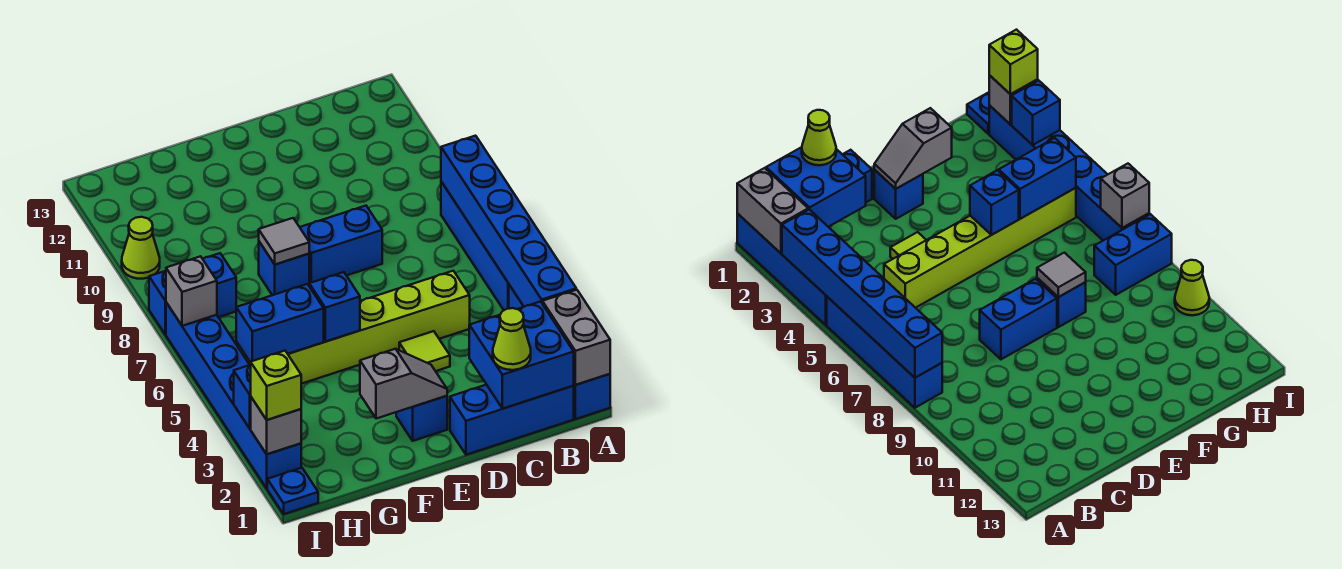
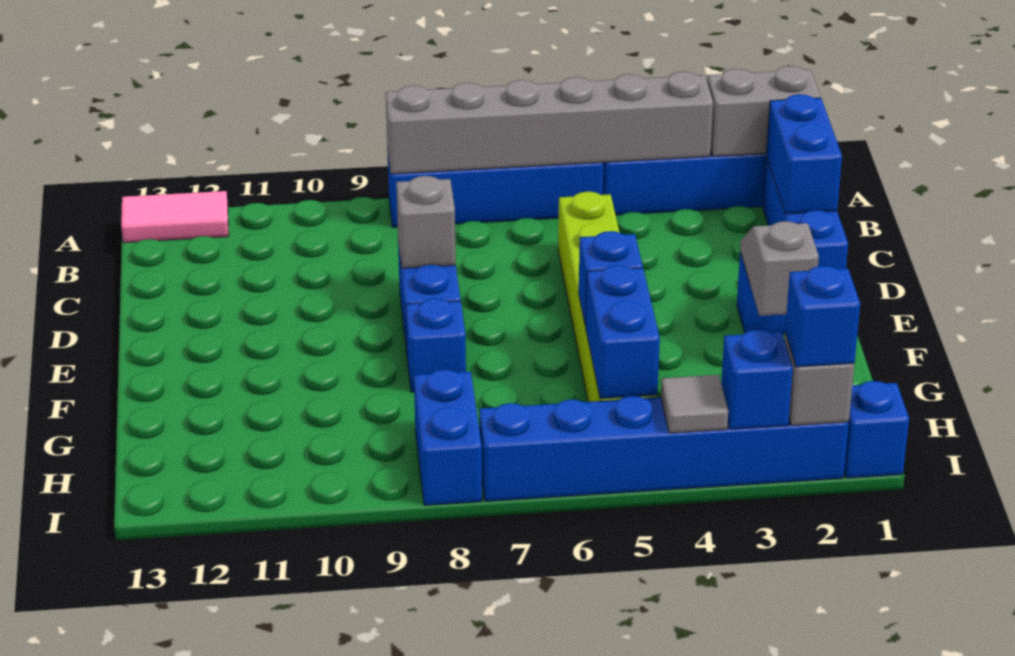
blue brick A3:A8 level 2 -> grey brick A3:A8 level 2
none -> pink tile A12:A13 level 1
blue brick B1:C2 level 2 -> blue brick B1:C1 level 2
lime cone C1 level 3 -> none
lime tile D4 level 1 -> none
grey tile F8 level 2 -> grey tile I4 level 2
blue plate I1 level 1 -> blue brick I1 level 1
lime brick I2 level 3 -> blue brick I2 level 3
grey brick I7 level 2 -> grey brick D8 level 2
lime cone I10 level 1 -> none

